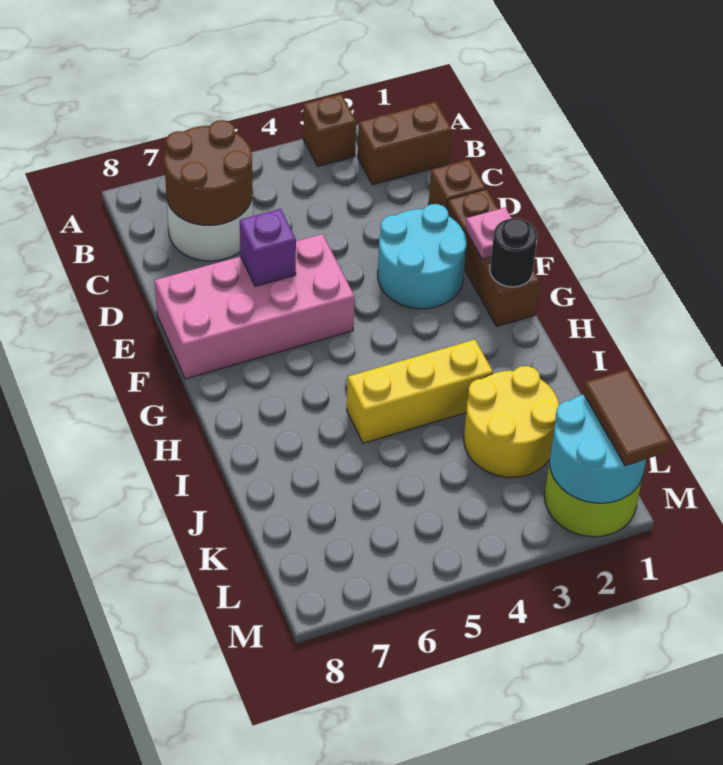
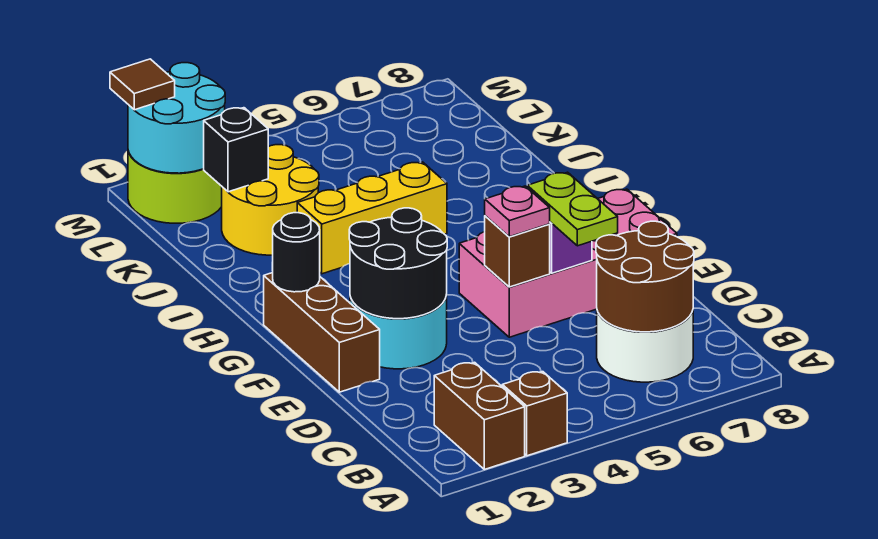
brown brick B1:B2 level 1 -> brown brick A2:B2 level 1
brown brick D1 level 1 -> brown brick E5 level 2
none -> lime plate D6:E6 level 3
none -> black round brick E2:F3 level 2
pink plate F1 level 2 -> pink plate E5 level 3
none -> black brick K2 level 2
brown tile L1:M1 level 3 -> brown tile M1 level 3

